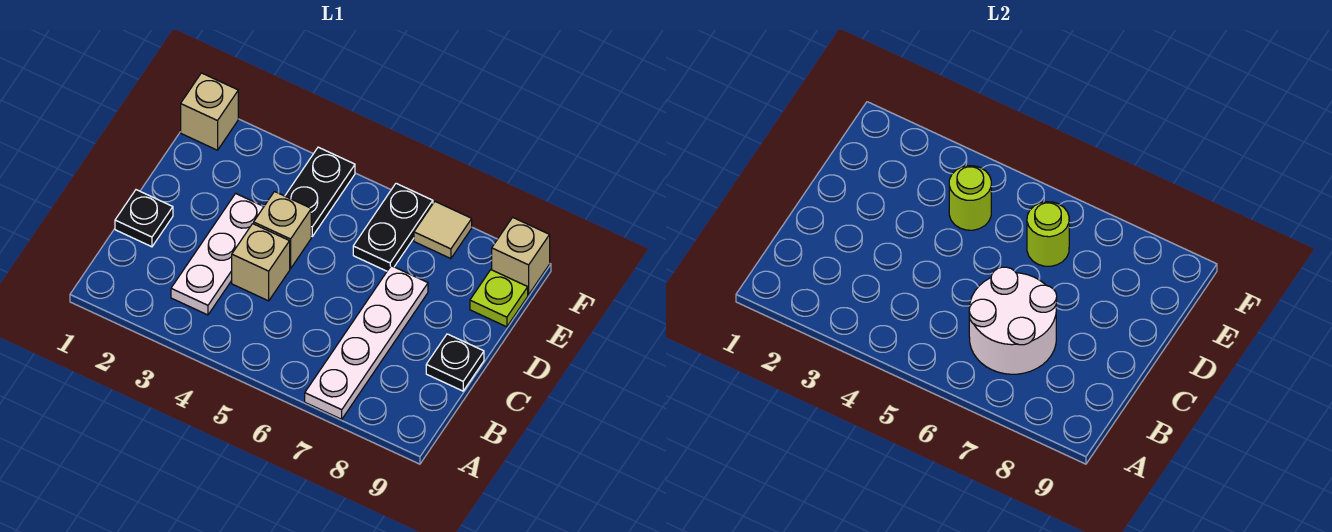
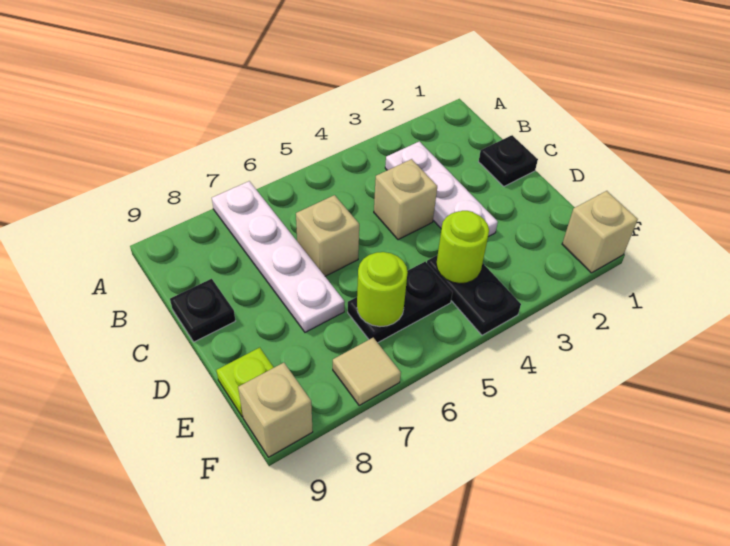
white round brick B6:C7 level 2 -> none
tan brick D4 level 1 -> tan brick C6 level 1
black plate E6:F6 level 1 -> black plate E5:E6 level 1

